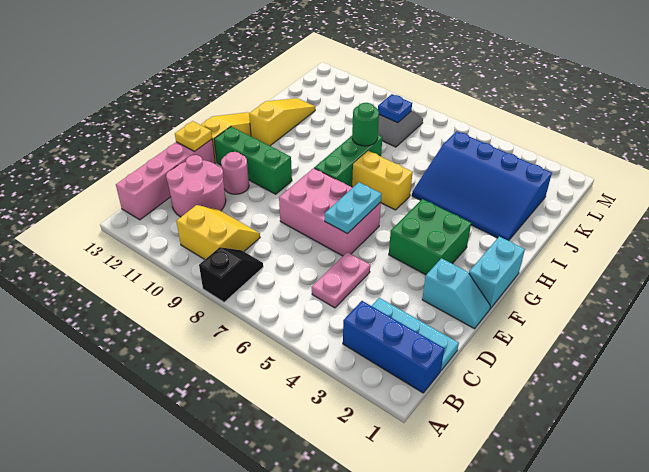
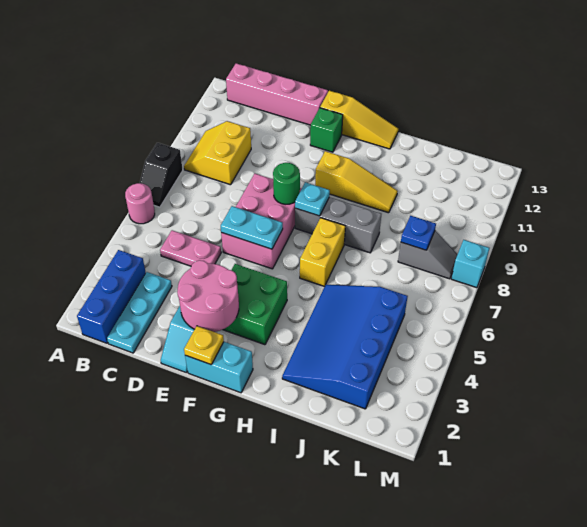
black slope A8:B8 level 1 top A -> black slope A7:A8 level 1 top 8
yellow slope B9:C10 level 1 top B -> yellow slope B9:C10 level 1 top C
pink round brick C11:D12 level 1 -> pink round brick E2:F3 level 2
pink round brick E11 level 1 -> pink round brick A6 level 1
yellow plate E13 level 2 -> yellow plate F1 level 2
green brick F10:F12 level 1 -> green brick F12 level 1
green brick G8:I8 level 1 -> grey brick G8:I8 level 1
none -> cyan plate G8 level 2
yellow slope H12:J12 level 1 top H -> yellow slope G10:I10 level 1 top G
green round brick I8 level 2 -> green round brick F8 level 2
none -> cyan brick M8 level 1

